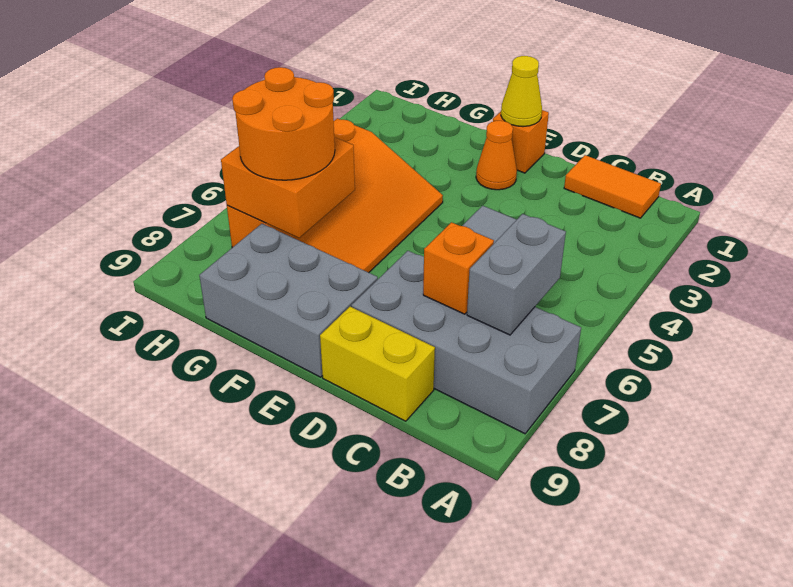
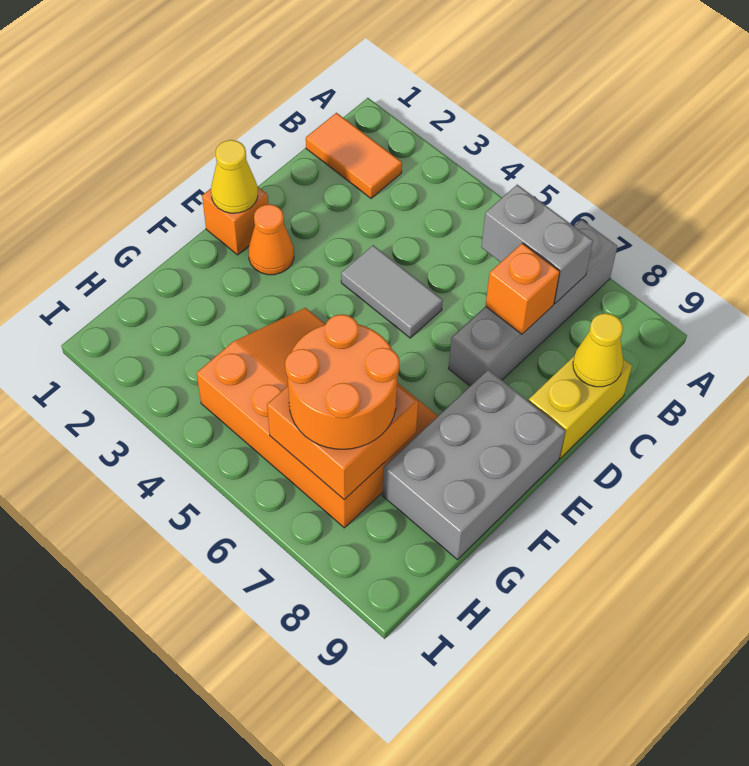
grey brick A7:D8 level 1 -> grey brick A7:D7 level 1
orange tile B1:C1 level 1 -> orange tile B1:B2 level 1
none -> yellow cone C9 level 2

